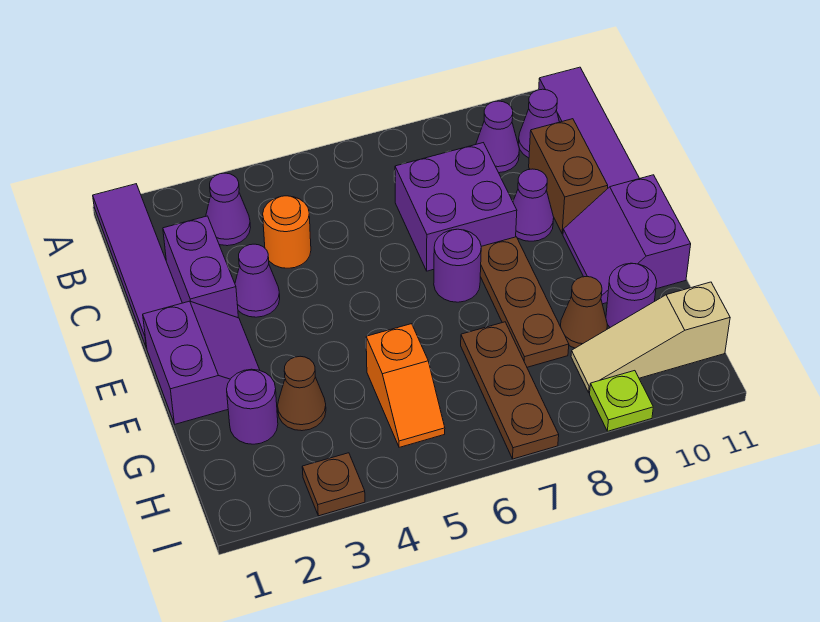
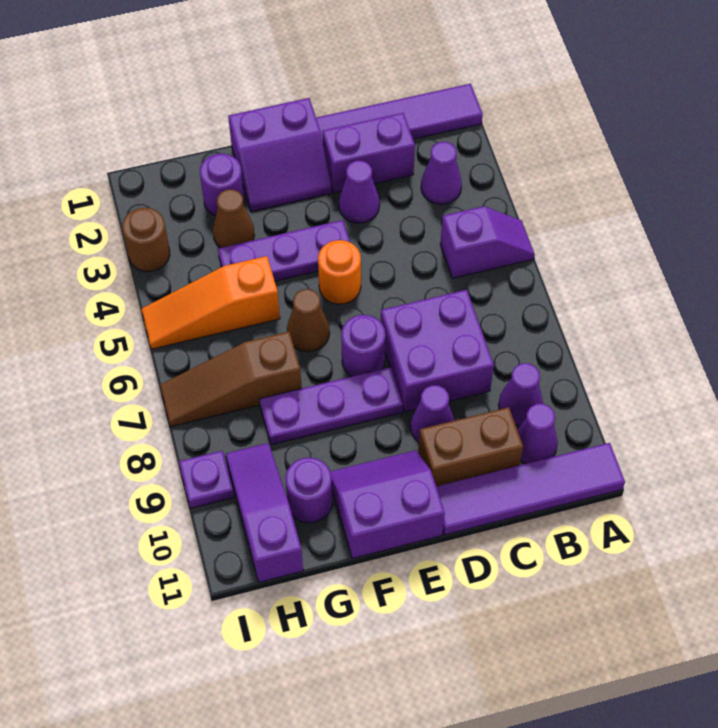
none -> purple slope A5:B5 level 1 top B
orange round brick C4 level 1 -> orange round brick E5 level 1
none -> purple plate E4:G4 level 1
brown plate E8:G8 level 1 -> purple plate E8:G8 level 1
orange slope G5:H5 level 1 top G -> orange slope G5:I5 level 1 top G
brown plate G7:I7 level 1 -> brown slope G7:I7 level 1 top G
brown cone G9 level 1 -> brown cone F6 level 1
tan slope H9:H11 level 1 top 11 -> purple slope H9:H11 level 1 top 11
brown plate I3 level 1 -> brown round brick I3 level 1
lime plate I9 level 1 -> purple plate I9 level 1

